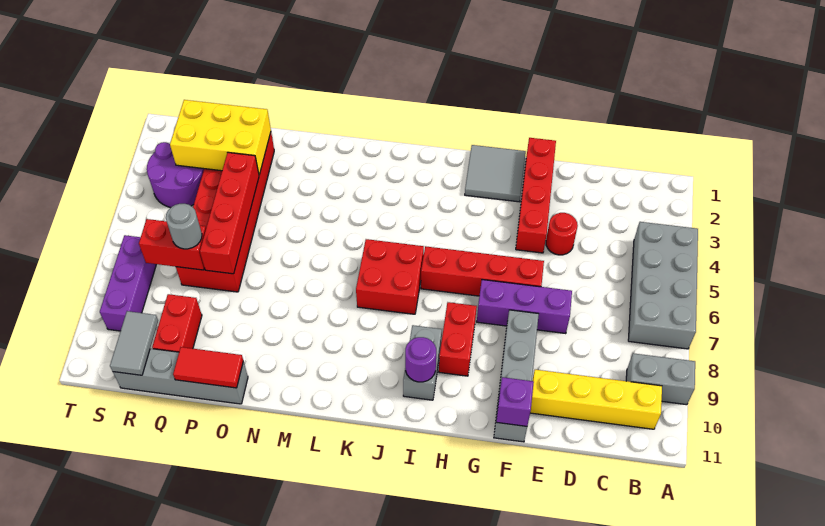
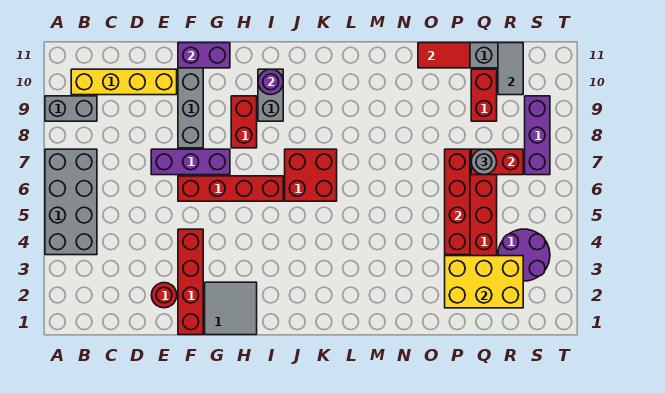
red round brick E4 level 1 -> red round brick E2 level 1
purple brick F11 level 2 -> purple brick F11:G11 level 2

